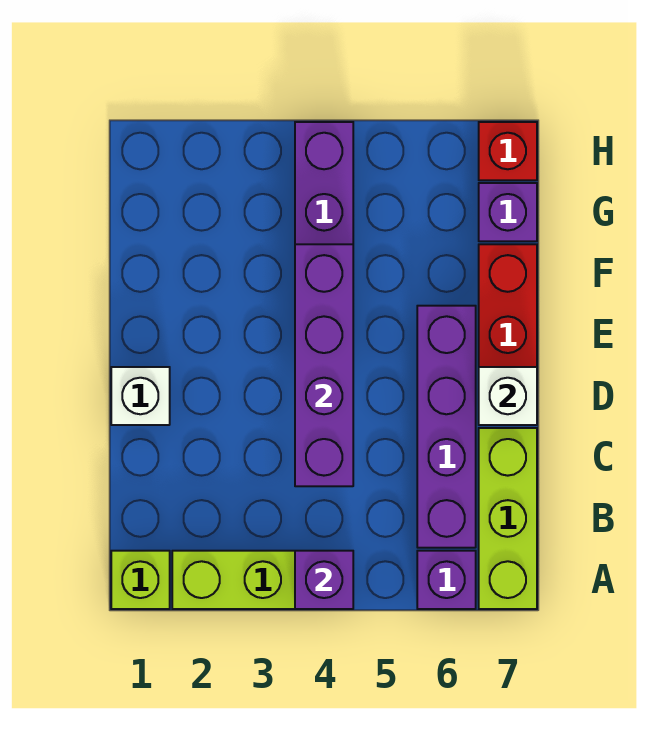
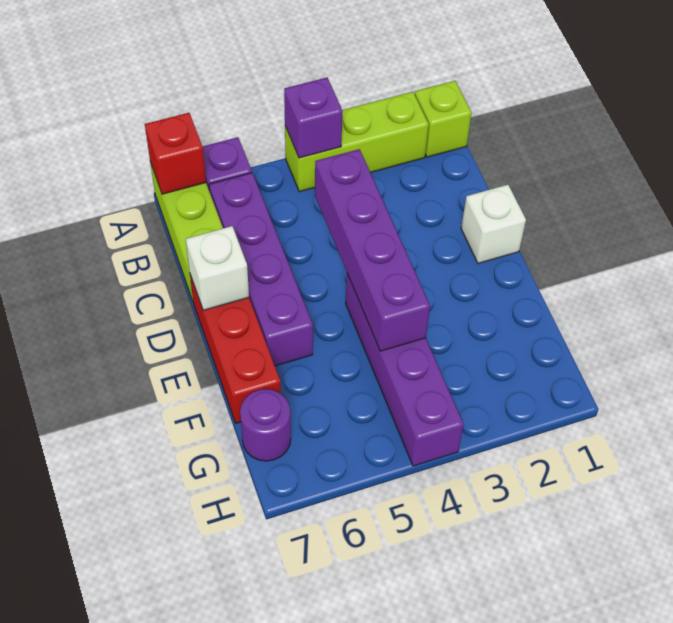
purple brick G7 level 1 -> purple round brick G7 level 1
red brick H7 level 1 -> red brick A7 level 2

